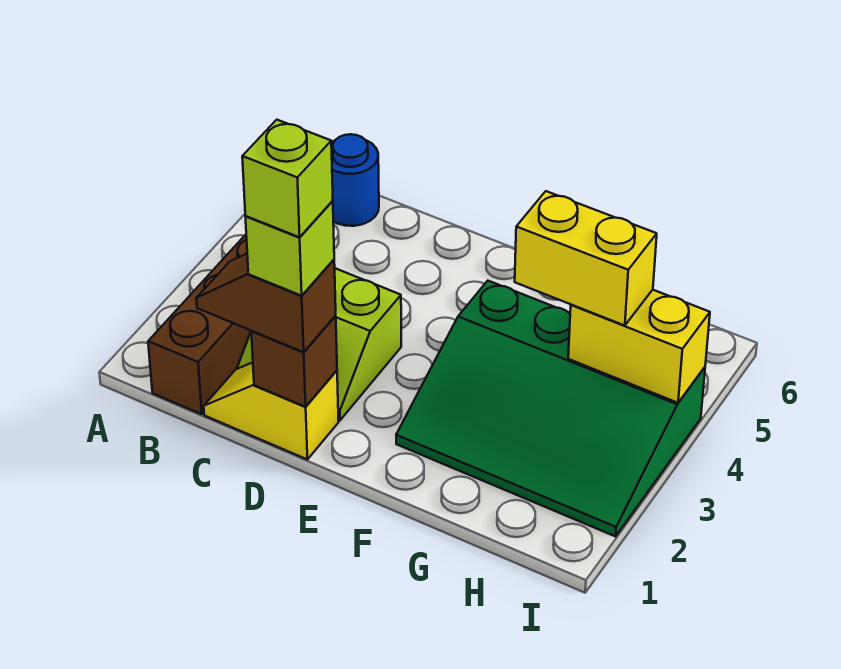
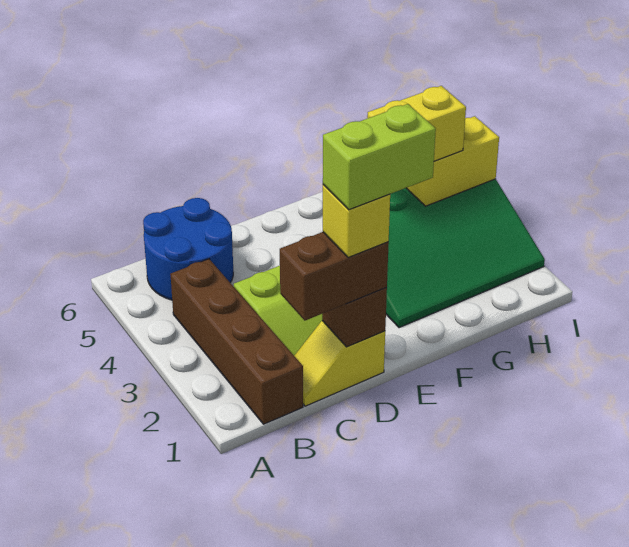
blue round brick B6 level 1 -> blue round brick B5:C6 level 1
brown slope C1:D1 level 3 top D -> brown brick C1:D1 level 3
lime brick D1 level 4 -> yellow brick D1 level 4
lime brick D1 level 5 -> lime brick D1:E1 level 5

